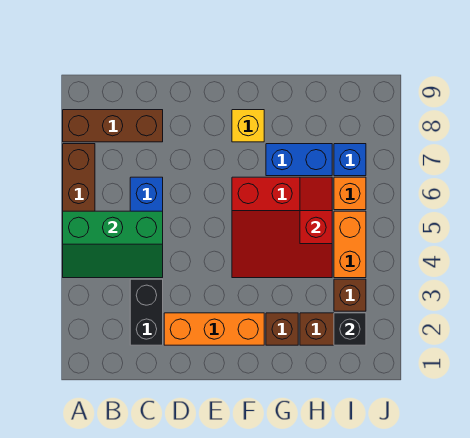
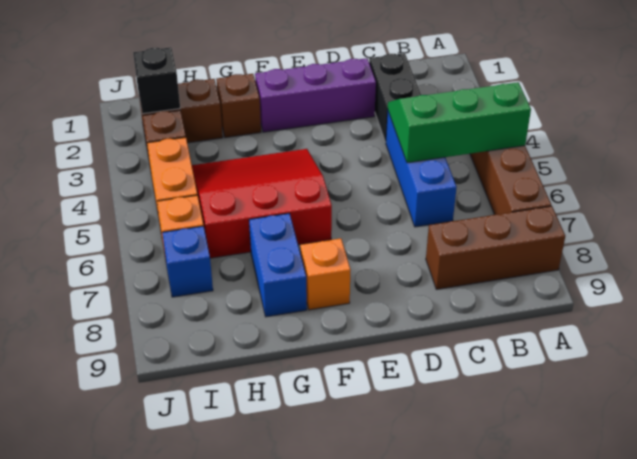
orange brick D2:F2 level 1 -> purple brick D2:F2 level 1
yellow brick F8 level 1 -> orange brick F8 level 1
blue brick G7:H7 level 1 -> blue brick G7:G8 level 1
red slope H5:H6 level 2 top 5 -> none

